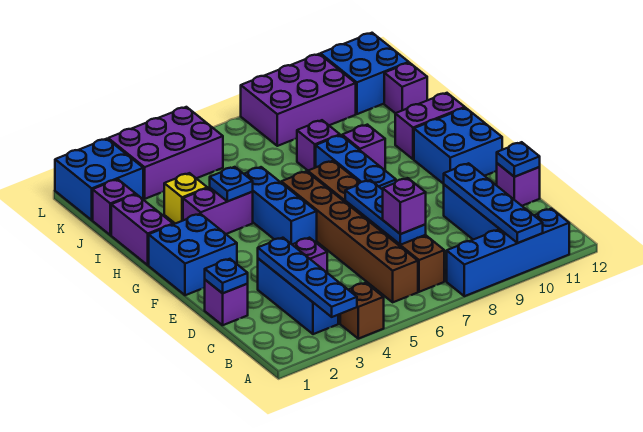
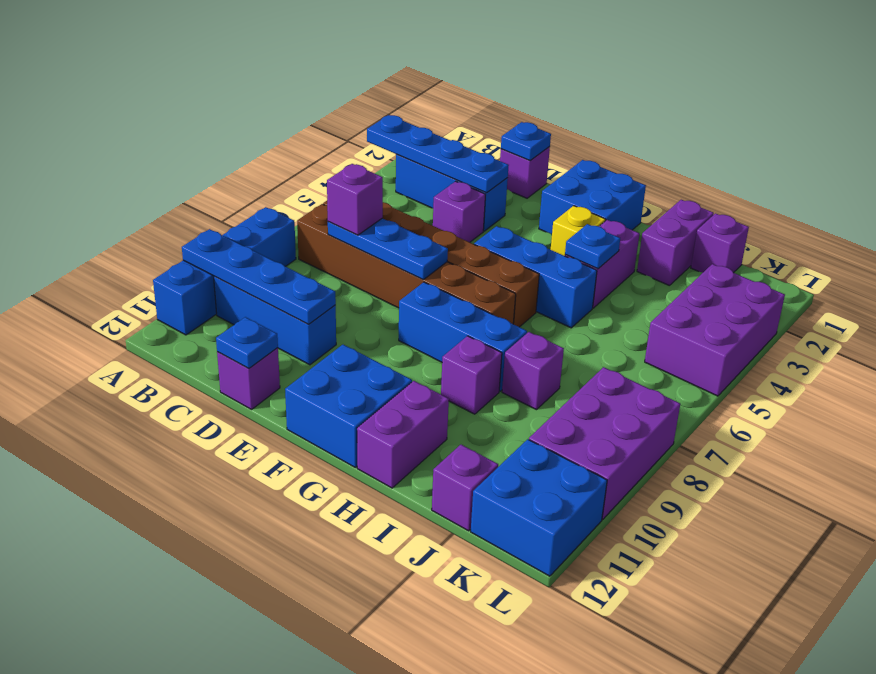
brown brick A4 level 1 -> none
purple brick H1:I1 level 1 -> purple brick I1:I2 level 1
yellow brick I3 level 1 -> yellow brick G3 level 1
blue brick K1:L2 level 1 -> none

